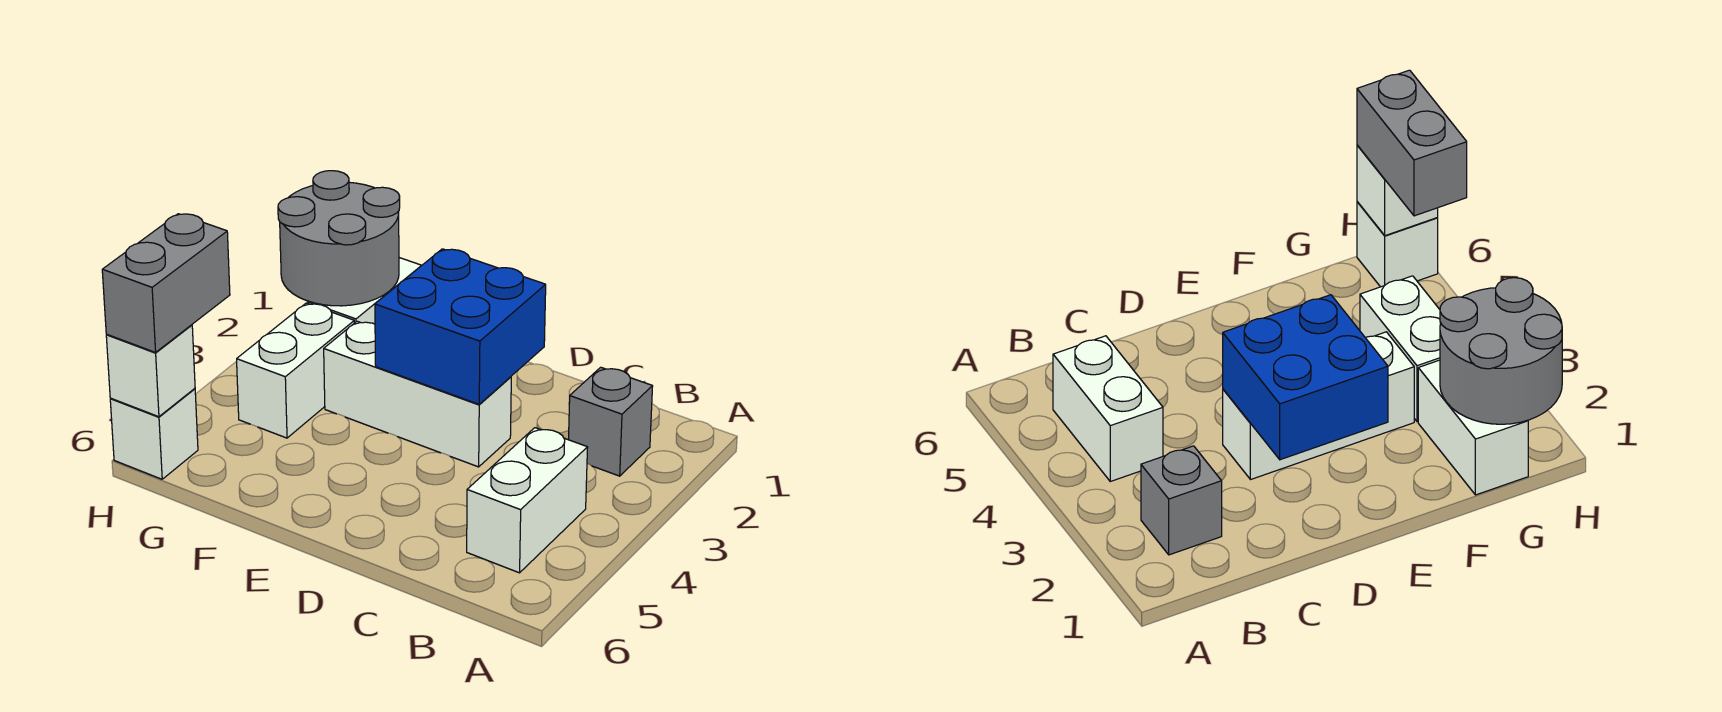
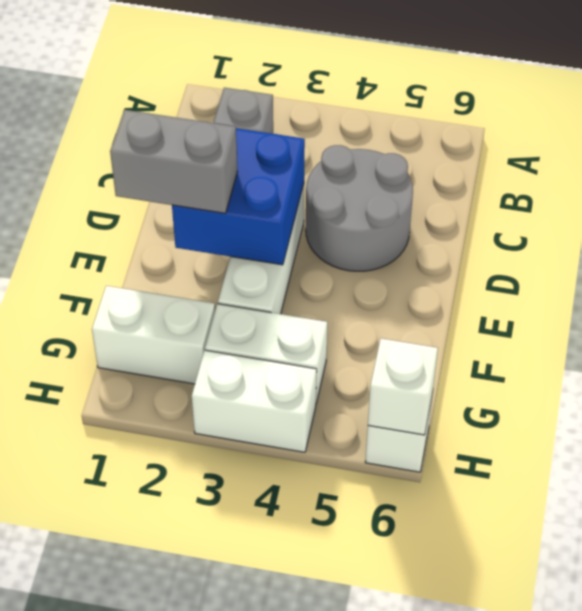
white brick B4:B5 level 1 -> white brick H3:H4 level 1
grey round brick G1:H2 level 2 -> grey round brick C4:D5 level 1
grey brick H5:H6 level 3 -> grey brick E1:E2 level 3

